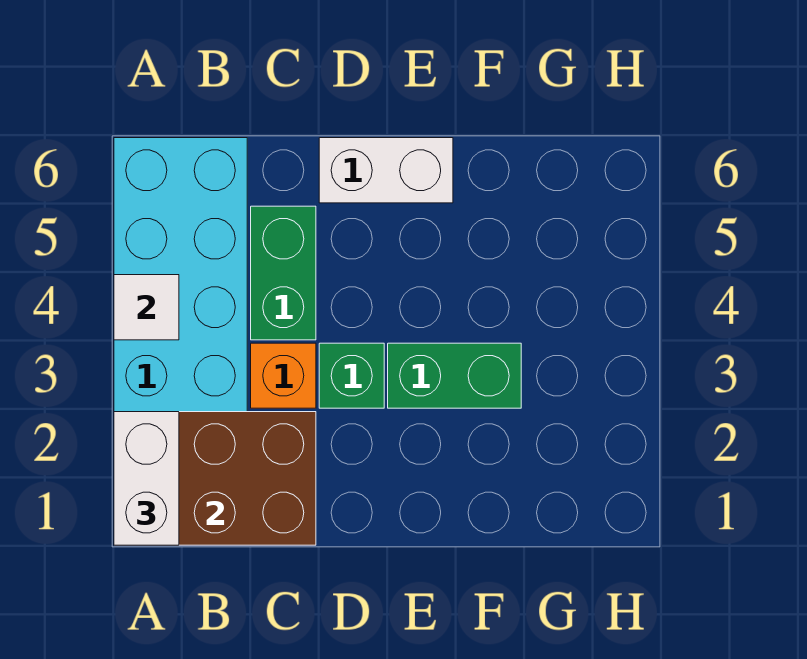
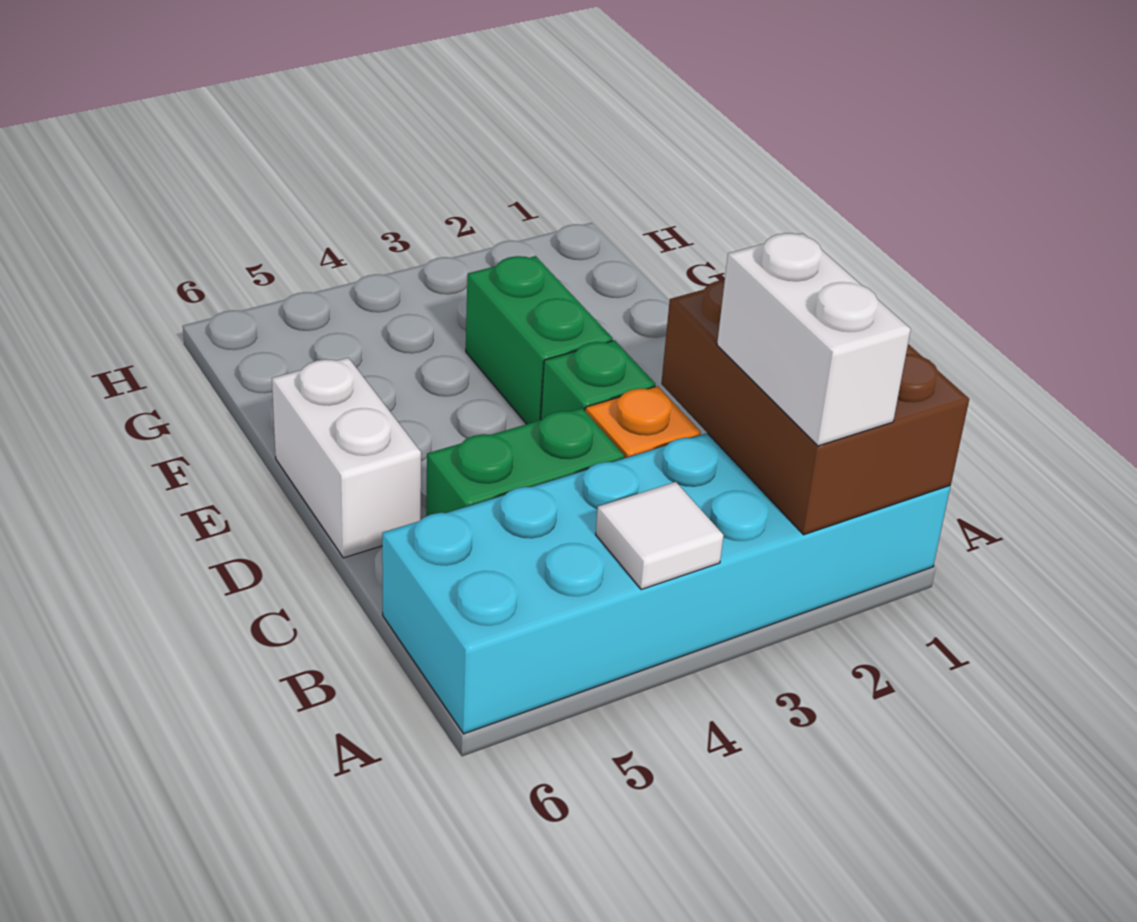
white brick A1:A2 level 3 -> white brick A2:B2 level 3

